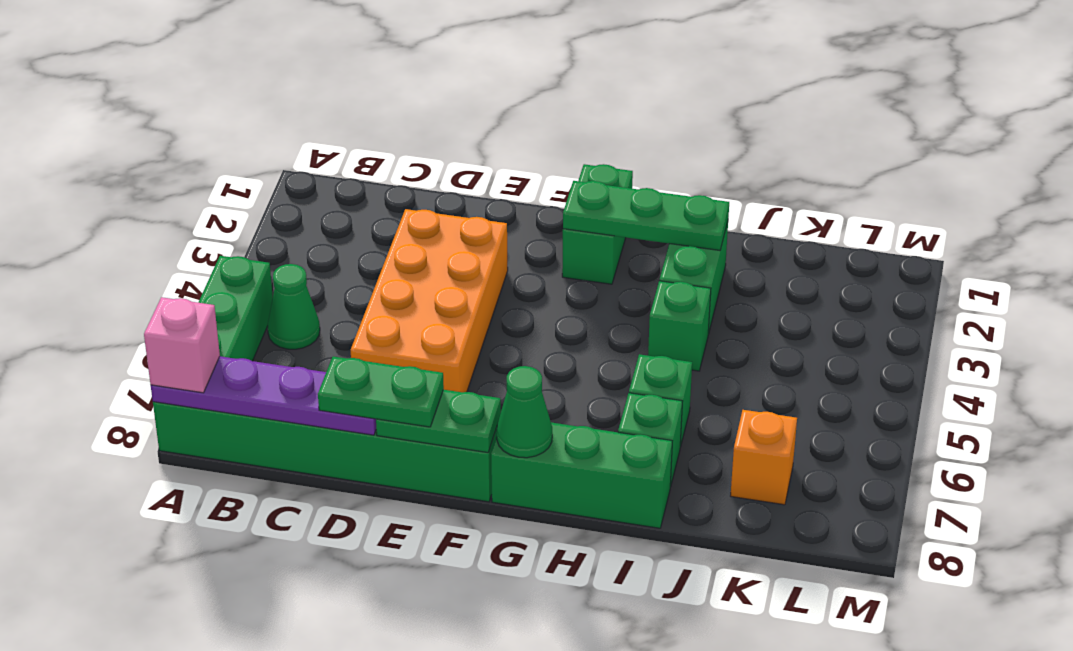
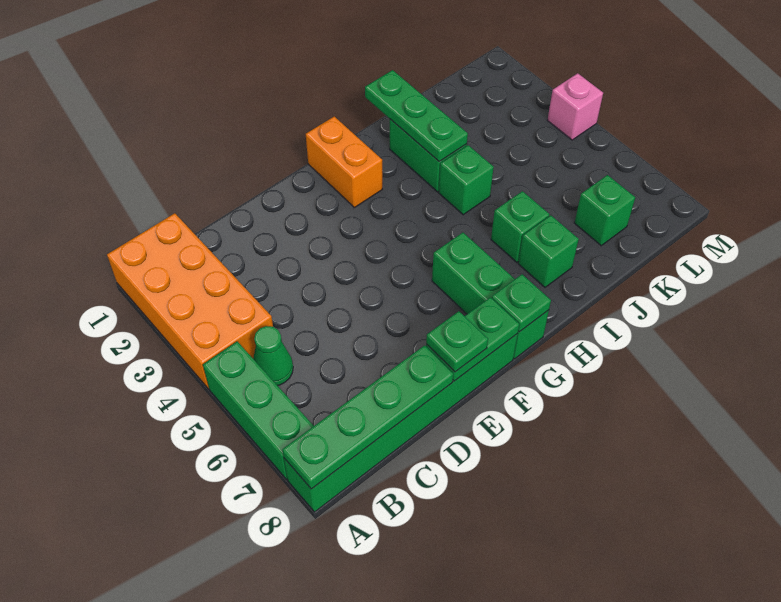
purple plate A8:D8 level 2 -> green plate A8:D8 level 2
pink brick A8 level 3 -> pink brick M4 level 1
orange brick D3:E6 level 1 -> orange brick A1:B4 level 1
green plate D8:E8 level 3 -> green plate E8 level 3
green brick G1:G2 level 1 -> orange brick G1:G2 level 1
green plate G2:I2 level 2 -> green plate I1:I3 level 2
green brick G8:I8 level 1 -> green brick G6:G8 level 1
green cone G8 level 2 -> green plate G8 level 2
orange brick K7 level 1 -> green brick K7 level 1

